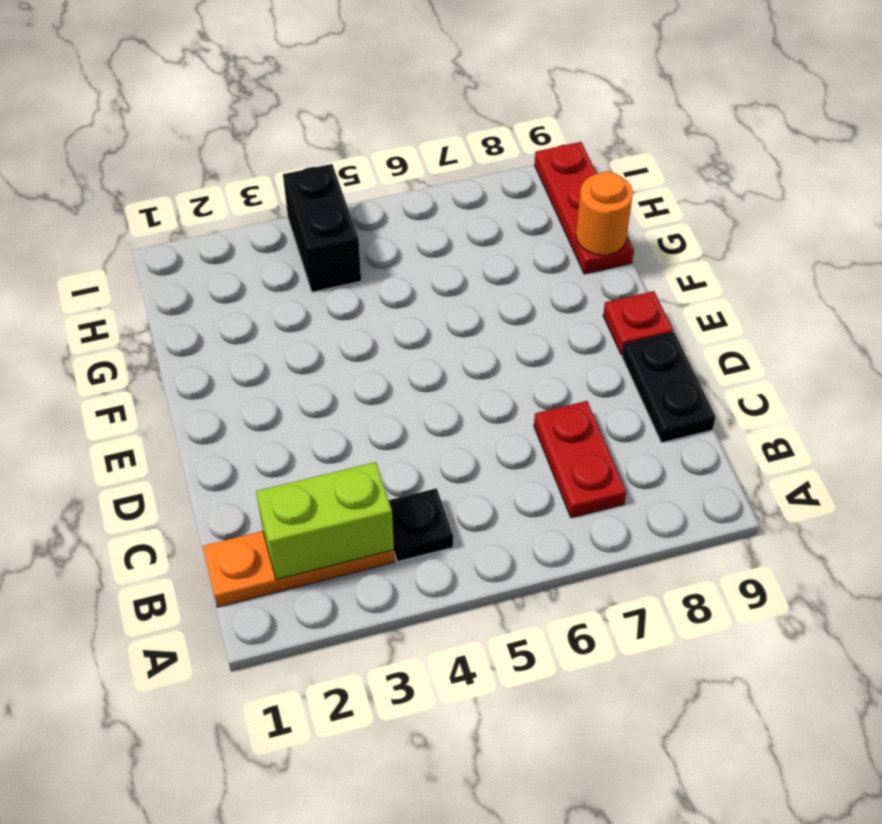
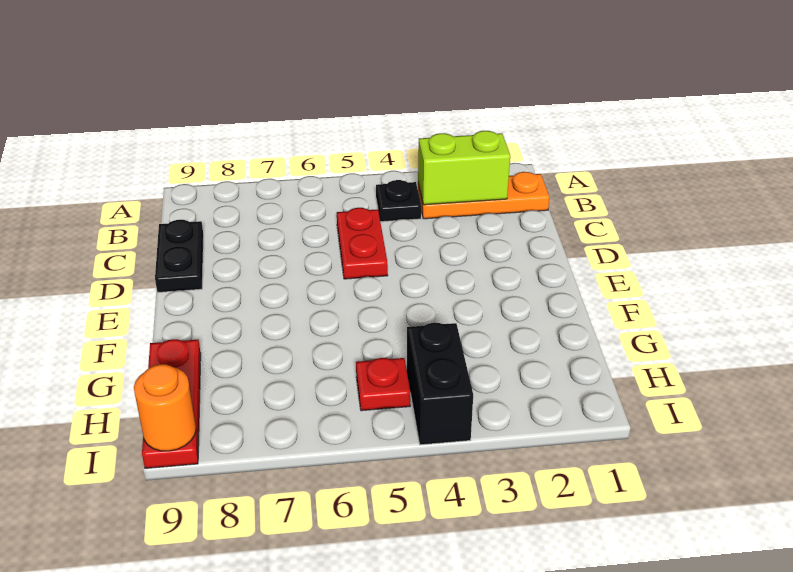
red plate B7:C7 level 1 -> red plate C5:D5 level 1
red plate E9 level 1 -> red plate H5 level 1
orange round brick G9 level 2 -> orange round brick I9 level 2

